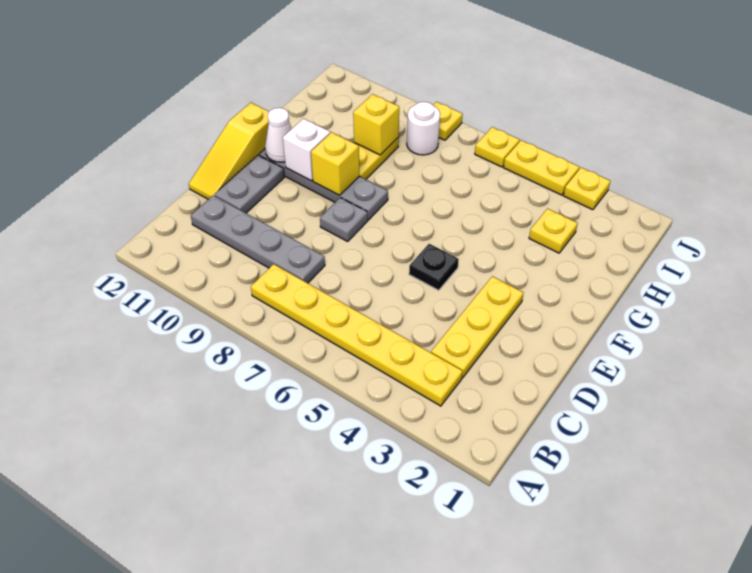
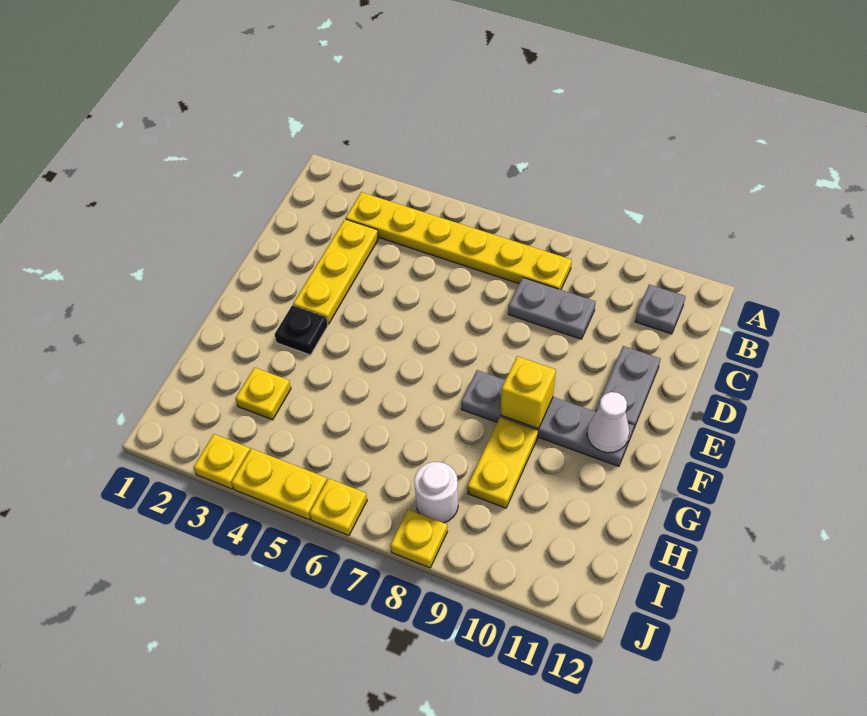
grey plate C8:C11 level 1 -> grey plate C8:C9 level 1
yellow slope D12:F12 level 1 top F -> none
black plate E5 level 1 -> black plate F3 level 1
grey plate E8 level 1 -> grey plate B11 level 1
white brick F10 level 2 -> none
yellow brick H9 level 2 -> none

